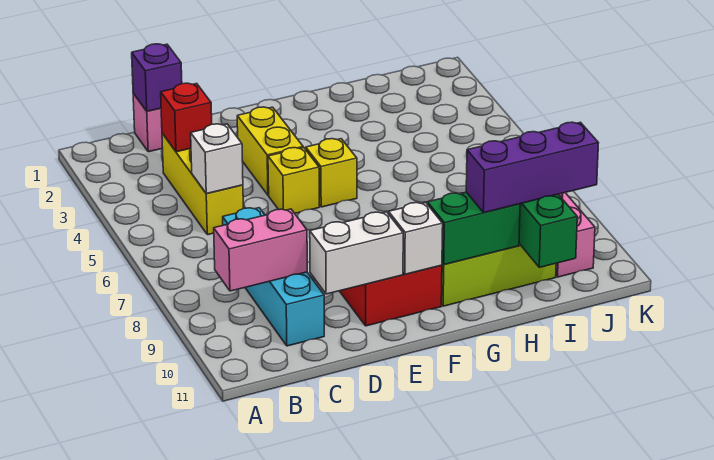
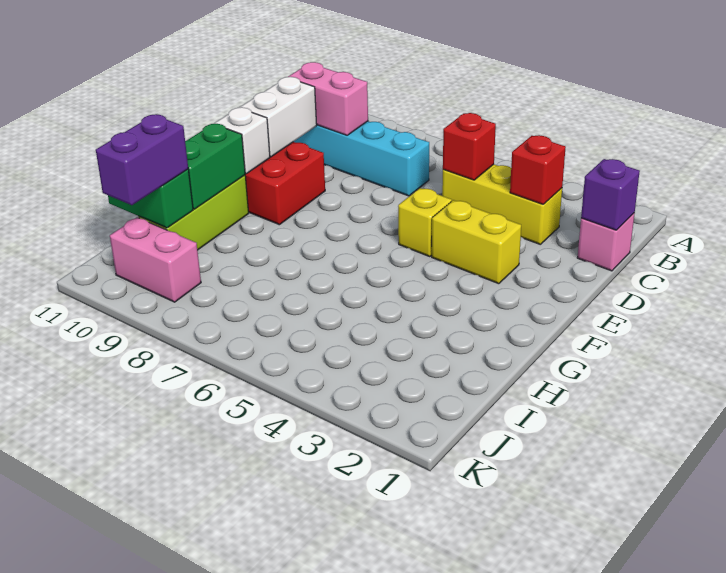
pink brick B9:C9 level 2 -> pink brick C9:C10 level 2
white brick C5 level 2 -> red brick C5 level 2
yellow brick F5 level 1 -> none
purple brick H10:J10 level 3 -> purple brick I10:J10 level 3

